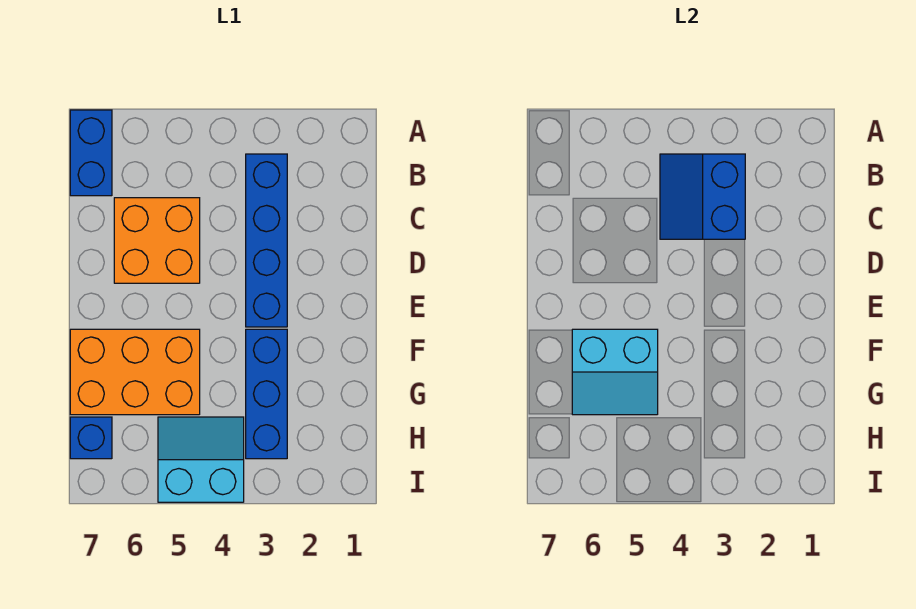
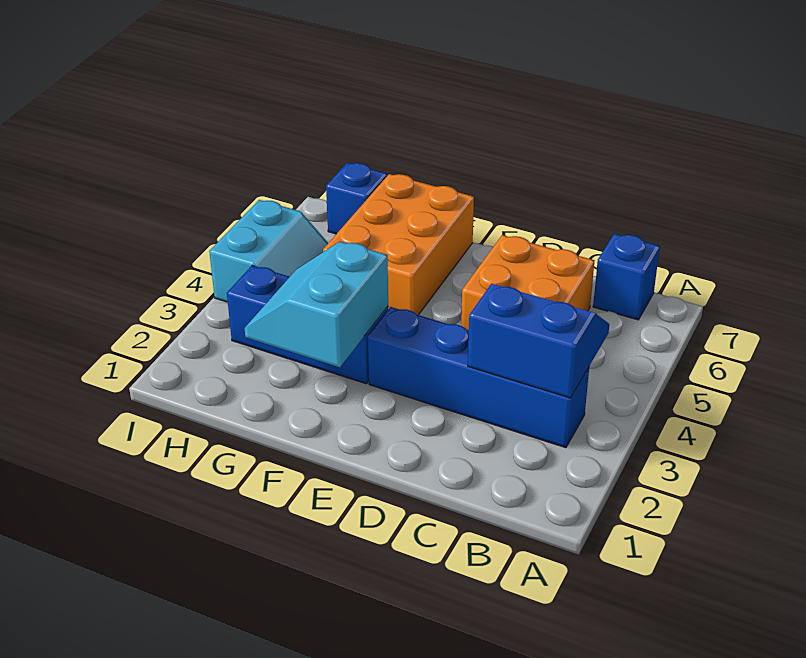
blue brick A7:B7 level 1 -> blue brick B7 level 1
cyan slope F5:G6 level 2 top F -> cyan slope F2:G3 level 2 top F

